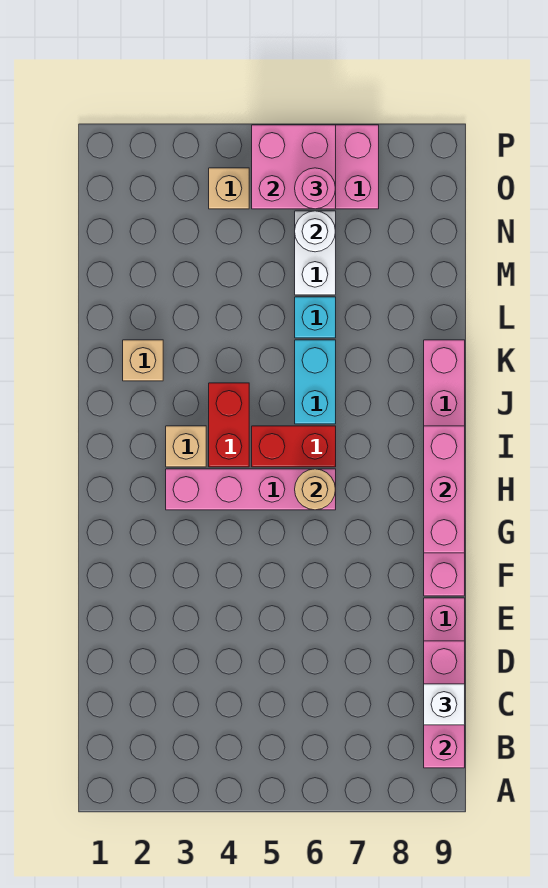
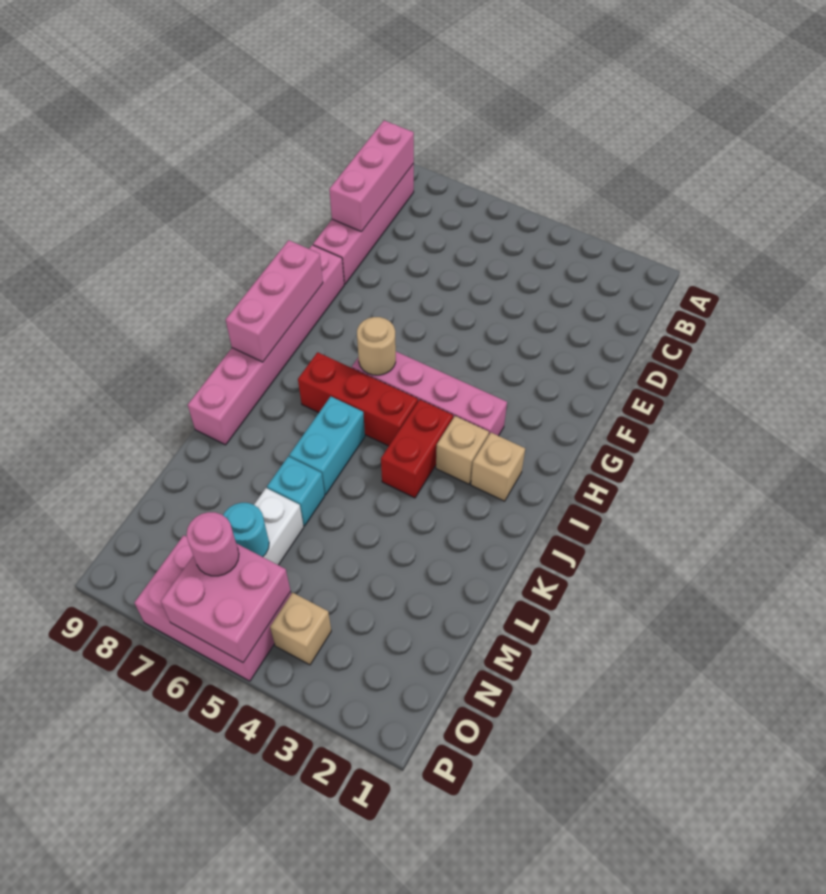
white brick C9 level 3 -> none
red brick I5:I6 level 1 -> red brick I5:I7 level 1
tan brick K2 level 1 -> tan brick I2 level 1
white round brick N6 level 2 -> cyan round brick N6 level 2

